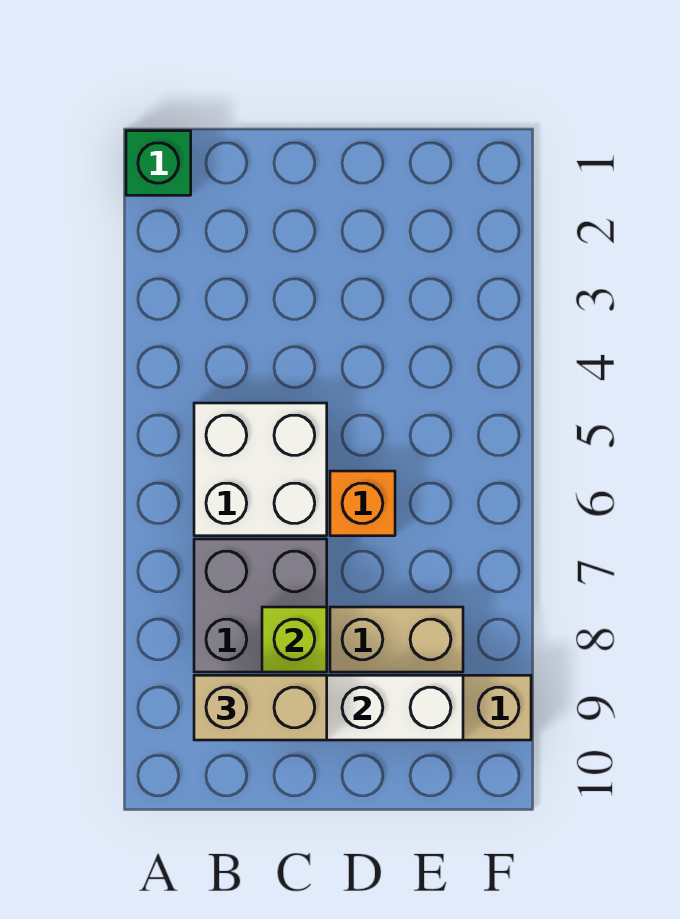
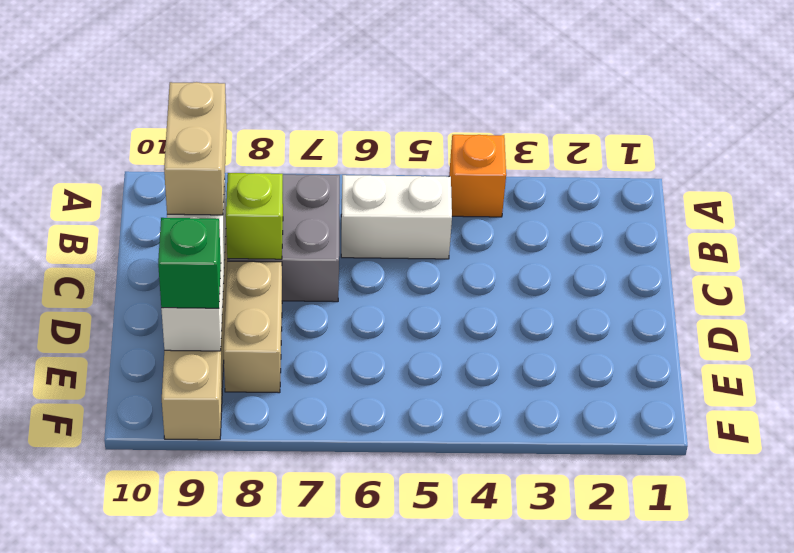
green brick A1 level 1 -> green brick E9 level 3
white brick B5:C6 level 1 -> white brick B5:B6 level 1
orange brick D6 level 1 -> orange brick A4 level 1

